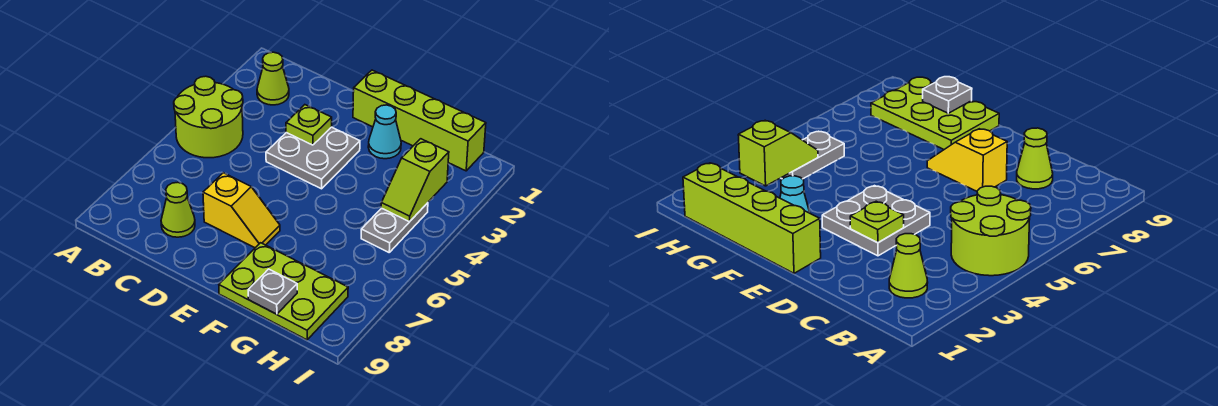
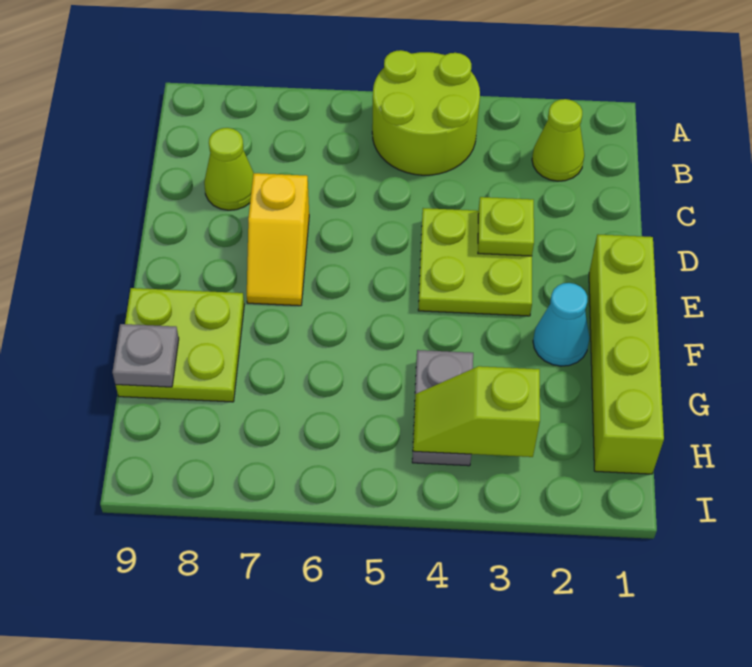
grey plate D3:E4 level 1 -> lime plate D3:E4 level 1
lime plate F8:H9 level 1 -> lime plate F8:G9 level 1
grey plate H4:H5 level 1 -> grey plate G4:H4 level 1

